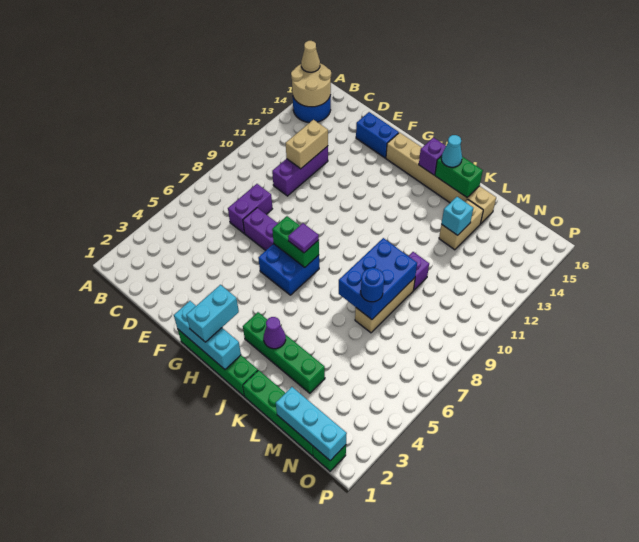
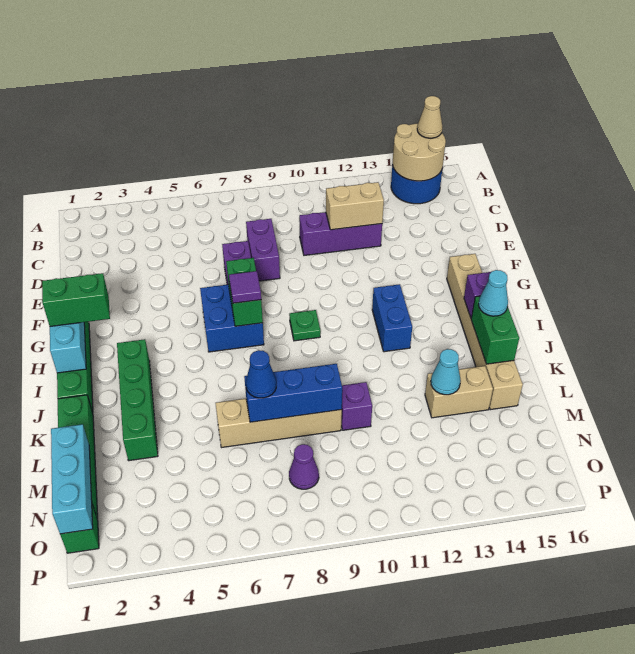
purple brick D7:D8 level 1 -> purple brick D8:E8 level 1
blue brick E15:F15 level 1 -> blue brick H12:I12 level 1
cyan brick H1:H2 level 3 -> green brick H1:H2 level 3
none -> green plate H9 level 1
purple cone J3 level 2 -> purple cone N8 level 1
blue brick K7:L9 level 2 -> blue brick L7:L9 level 2
tan brick L7:L9 level 1 -> tan brick L6:L9 level 1
blue round brick L7 level 3 -> blue cone L7 level 3
cyan brick L13 level 2 -> cyan cone L13 level 2

